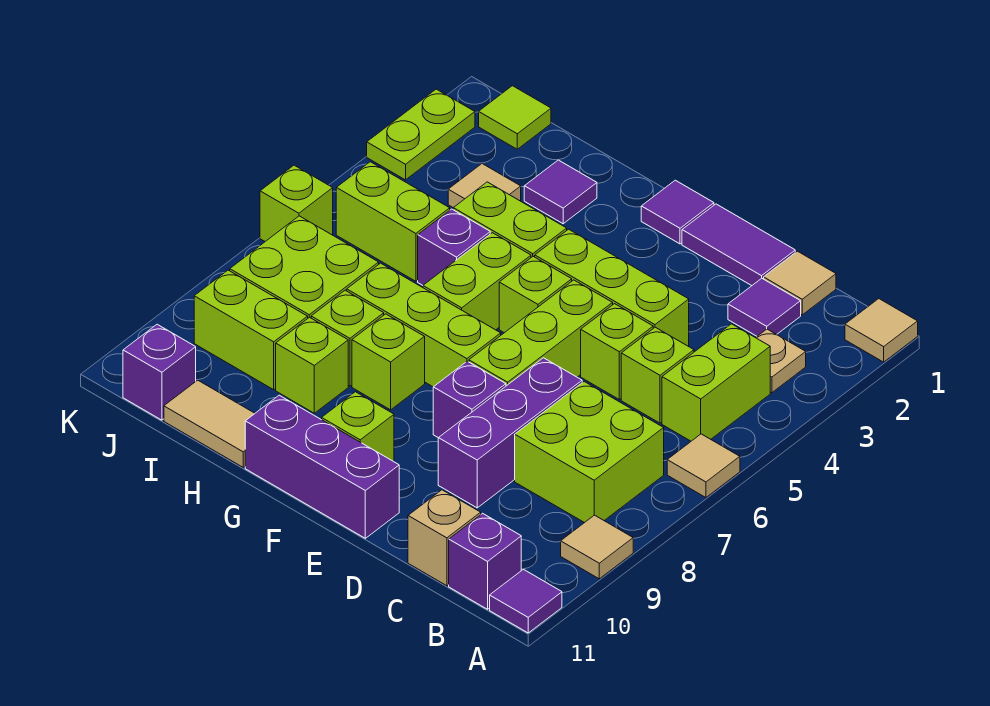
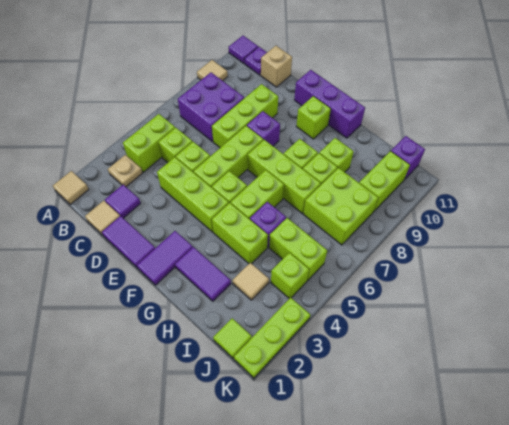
tan tile A6 level 1 -> none
lime brick B7:C8 level 1 -> purple brick B7:C8 level 1
purple brick B11 level 1 -> purple plate B11 level 1
purple brick D7:D9 level 1 -> lime brick D7:D9 level 1
purple tile F1 level 1 -> purple tile F1:F2 level 1
purple tile H2 level 1 -> purple tile G2:H2 level 1
tan tile H11:I11 level 1 -> none
lime brick I9:J9 level 1 -> lime brick J9:J10 level 1
lime plate K2:K3 level 1 -> lime plate K1:K3 level 1
lime brick K6 level 1 -> lime brick J4 level 1

